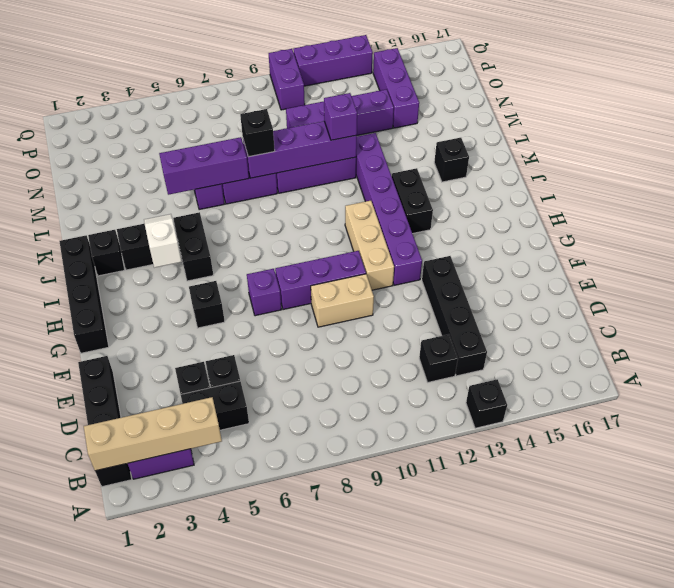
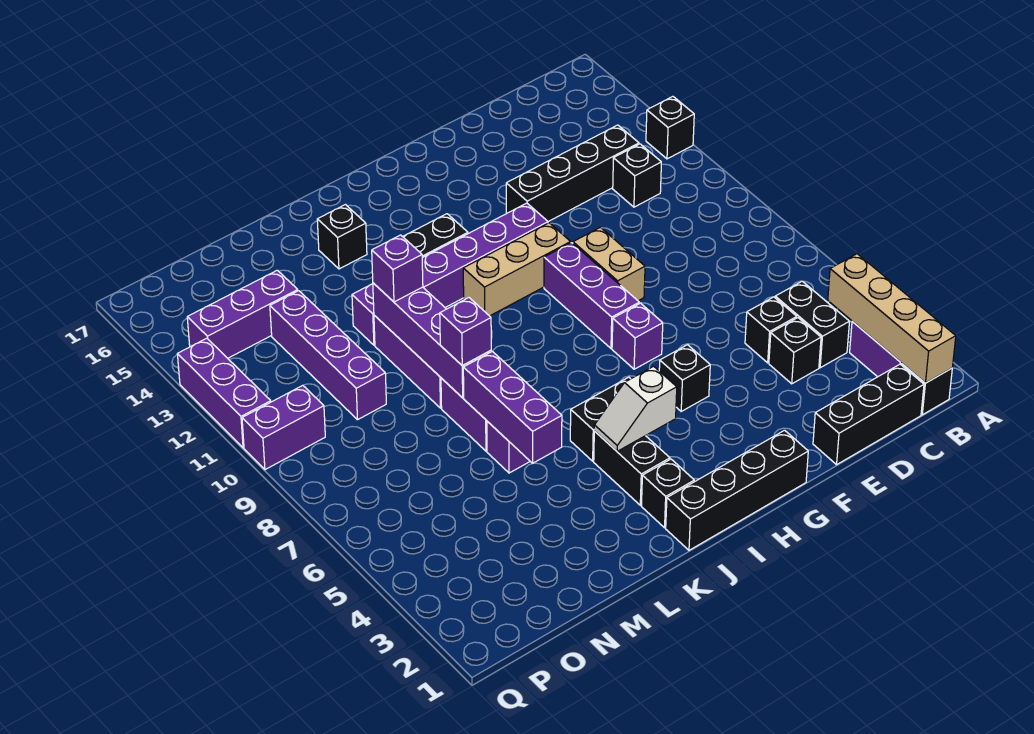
black brick L8 level 3 -> purple brick L8 level 3

